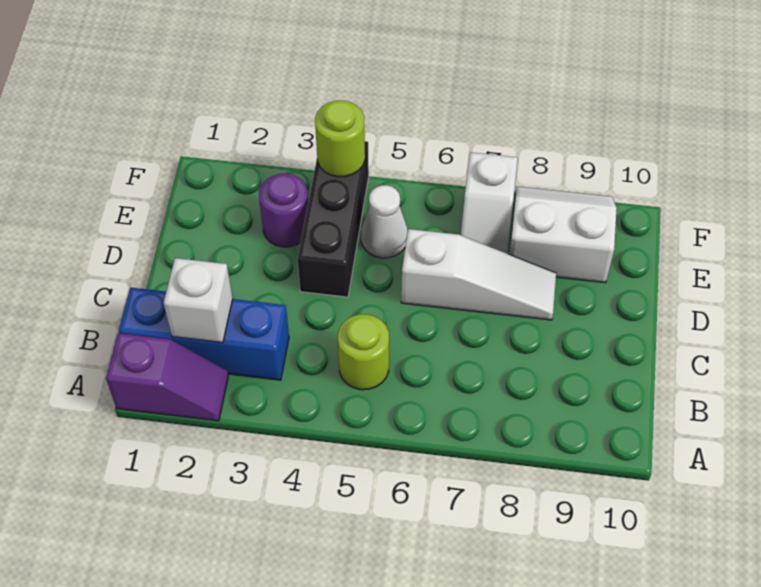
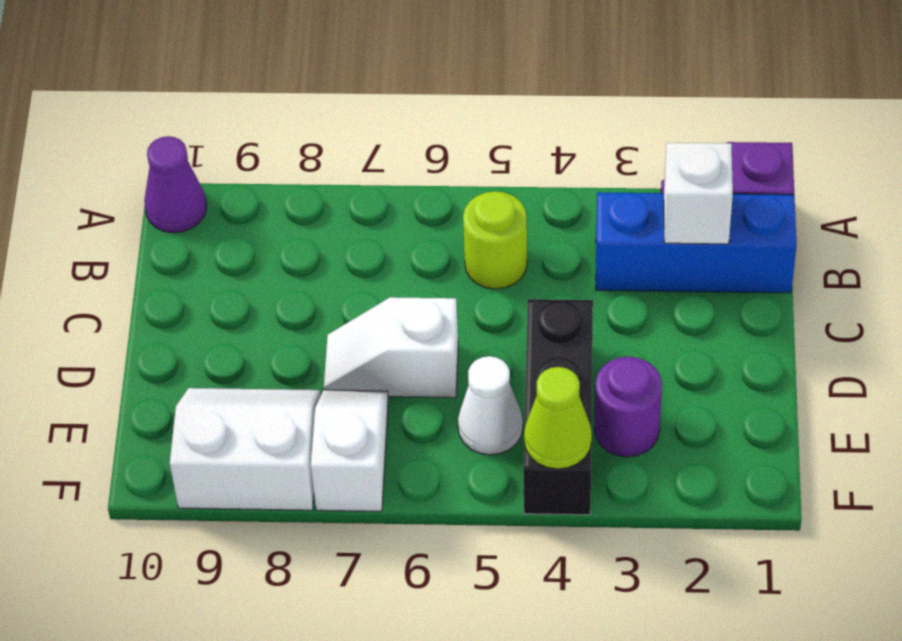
none -> purple cone A10 level 1
white slope D6:D8 level 1 top 6 -> white slope D6:D7 level 1 top 6
white slope E8:F9 level 1 top E -> white slope E8:F9 level 1 top F
lime round brick F4 level 2 -> lime cone F4 level 2

